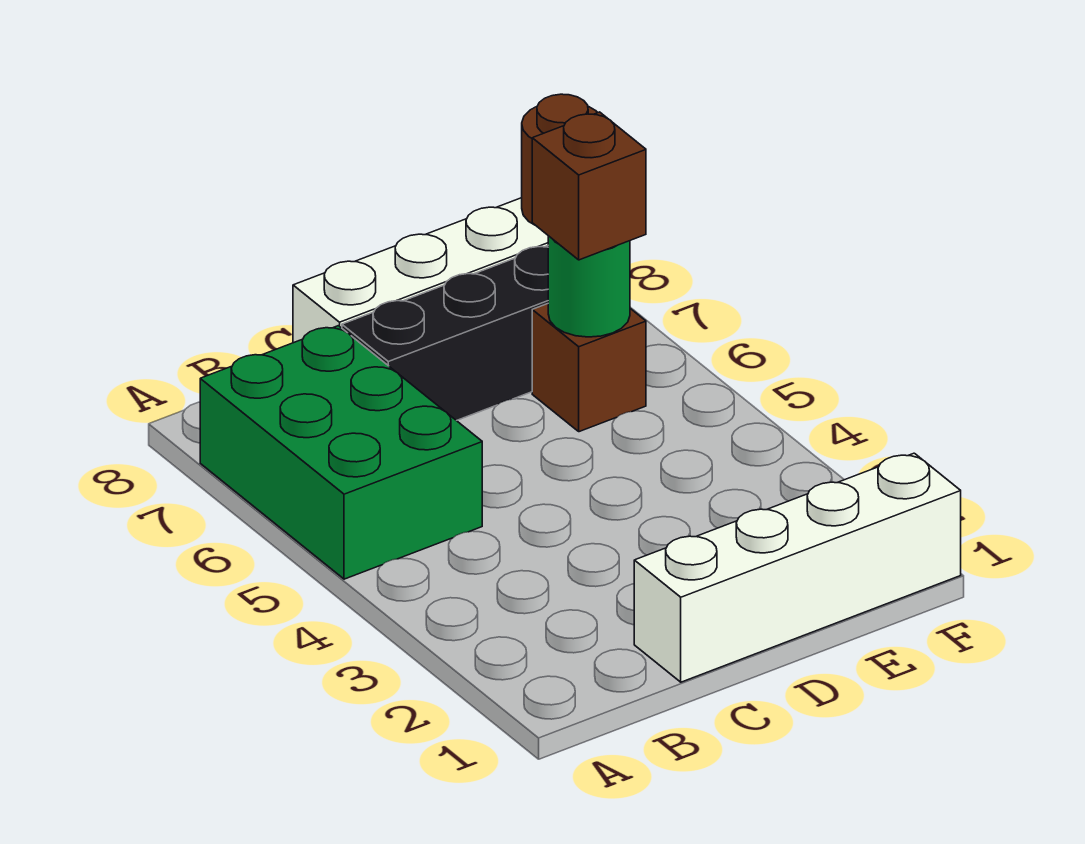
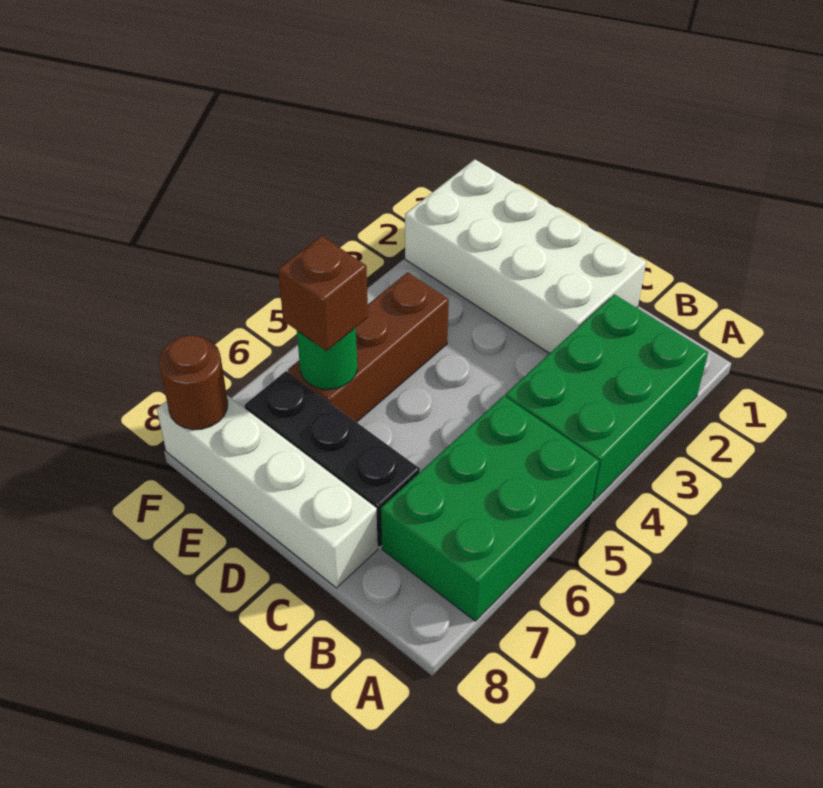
none -> green brick A2:B4 level 1
white brick C1:F1 level 1 -> white brick C1:F2 level 1
brown brick E6 level 1 -> brown brick E4:E6 level 1

